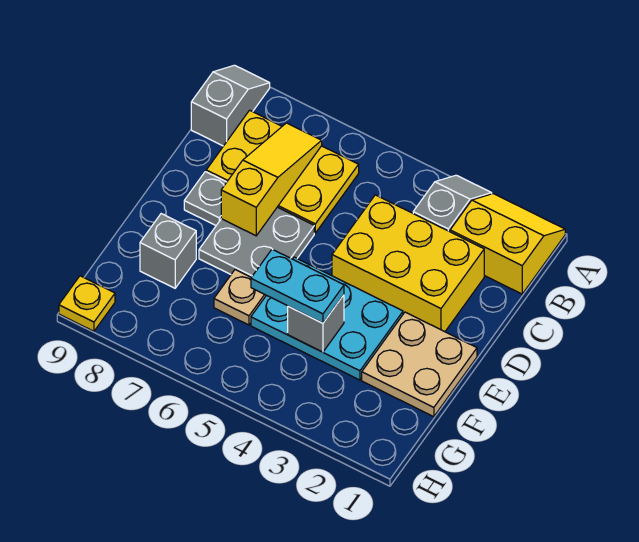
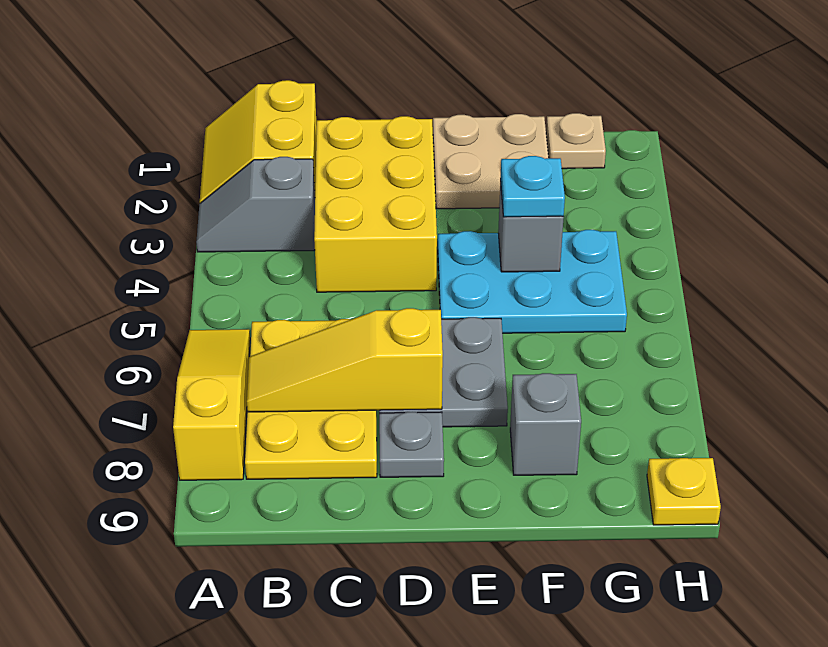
none -> yellow slope A6:A8 level 1 top 8
grey slope A9:B9 level 1 top B -> none
cyan plate E3:F5 level 1 -> cyan plate E4:G5 level 1
cyan plate F4:F5 level 3 -> cyan plate F4 level 3
tan plate F6 level 1 -> tan plate G1 level 1

